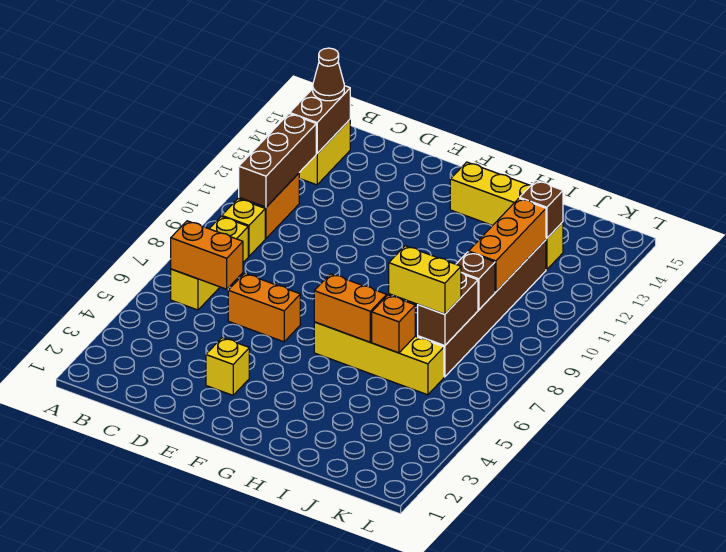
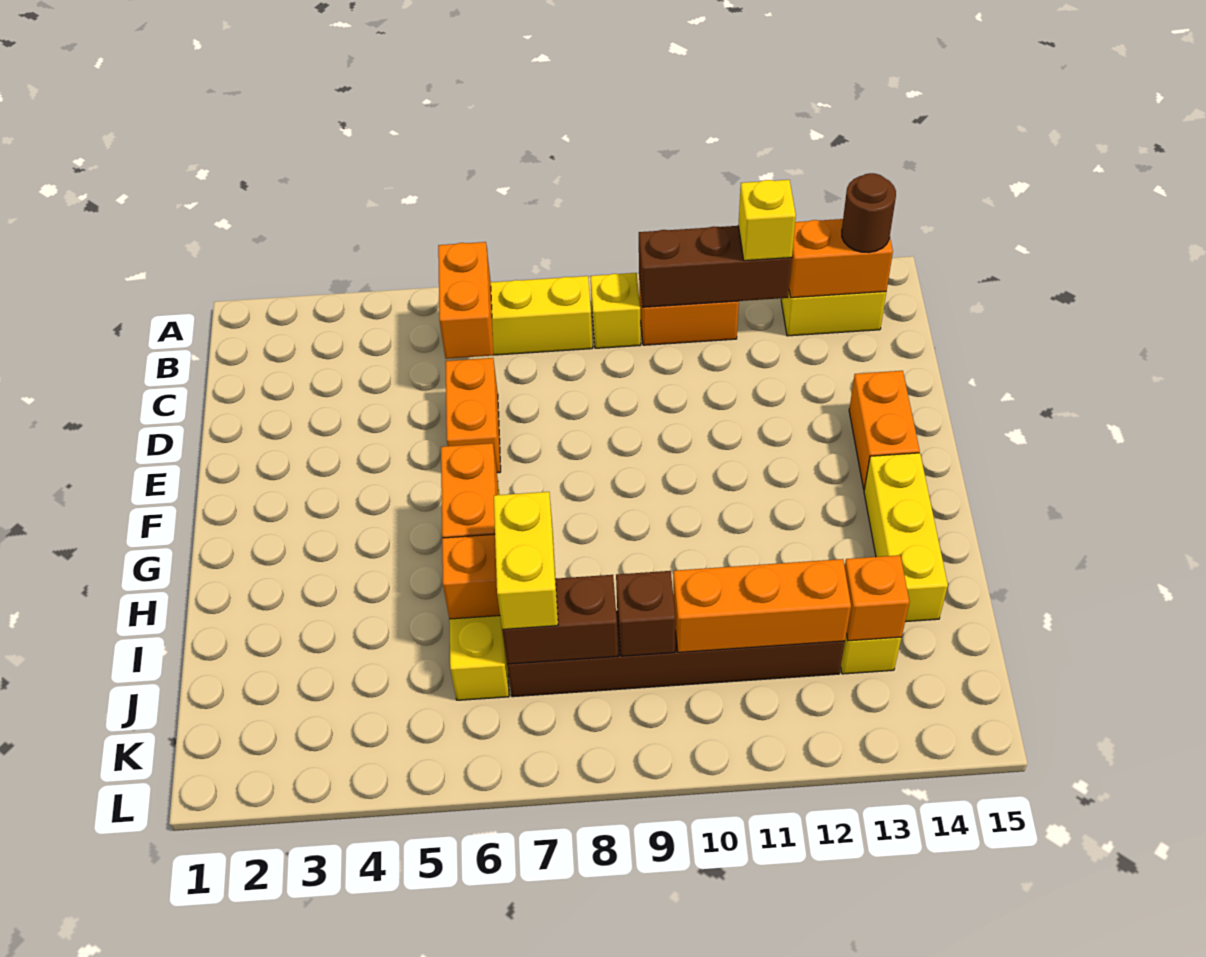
brown brick B13:B14 level 2 -> orange brick B13:B14 level 2
brown cone B14 level 3 -> brown round brick B14 level 3
yellow brick E3 level 1 -> yellow brick B12 level 3
none -> orange brick E14:F14 level 1
brown brick J13 level 2 -> orange brick J13 level 2

